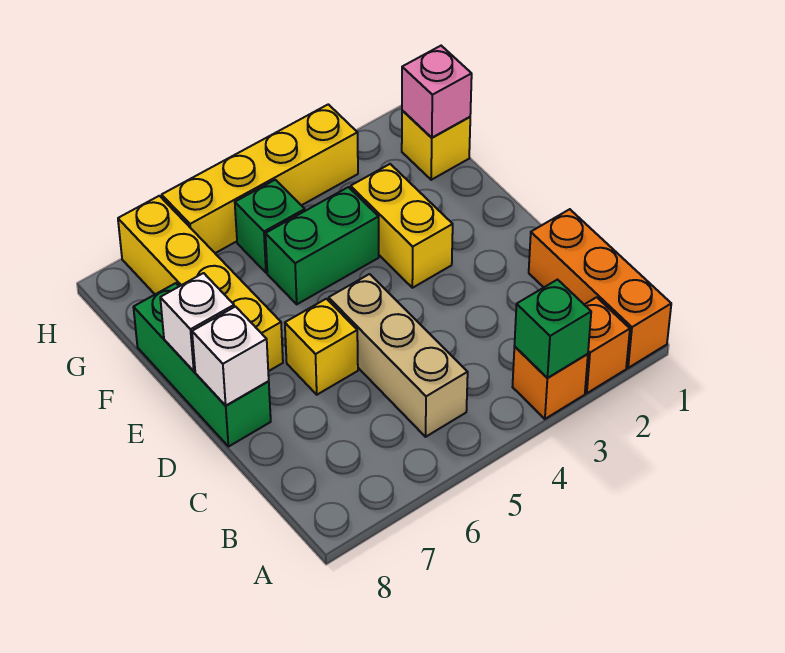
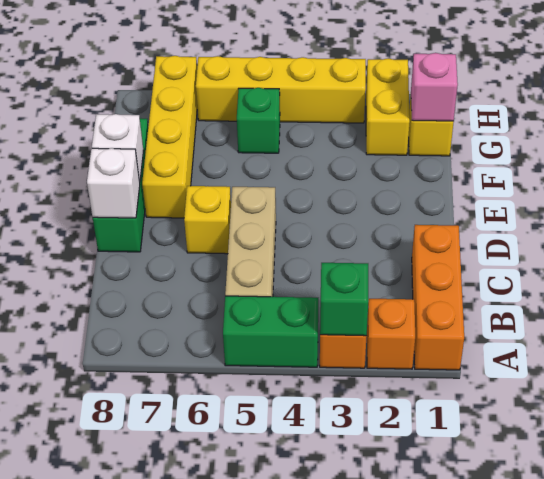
yellow brick E3:F3 level 1 -> yellow brick G2:H2 level 1
green brick F4:F5 level 1 -> green brick A4:A5 level 1

